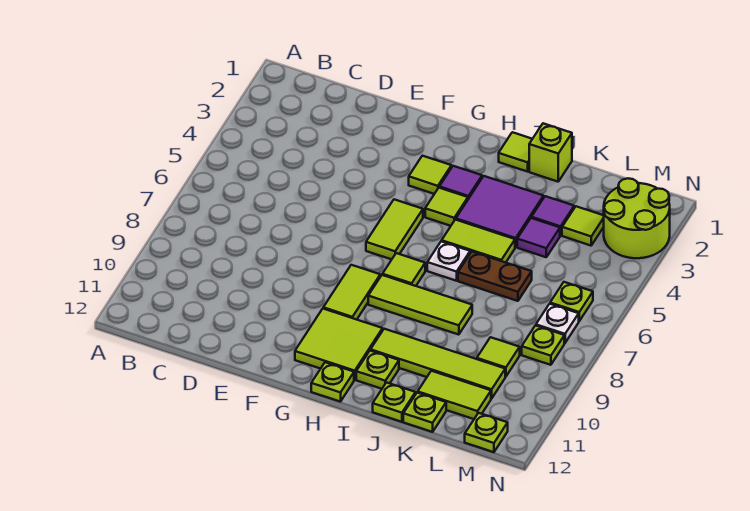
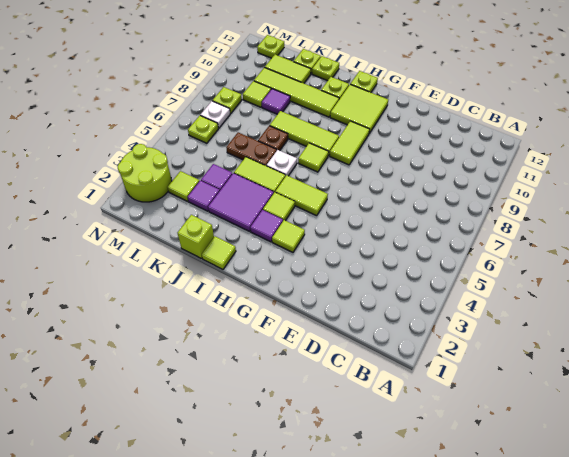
lime tile G5:G6 level 1 -> lime tile G5:H5 level 1
none -> brown plate J7 level 1
none -> purple tile K9 level 1

